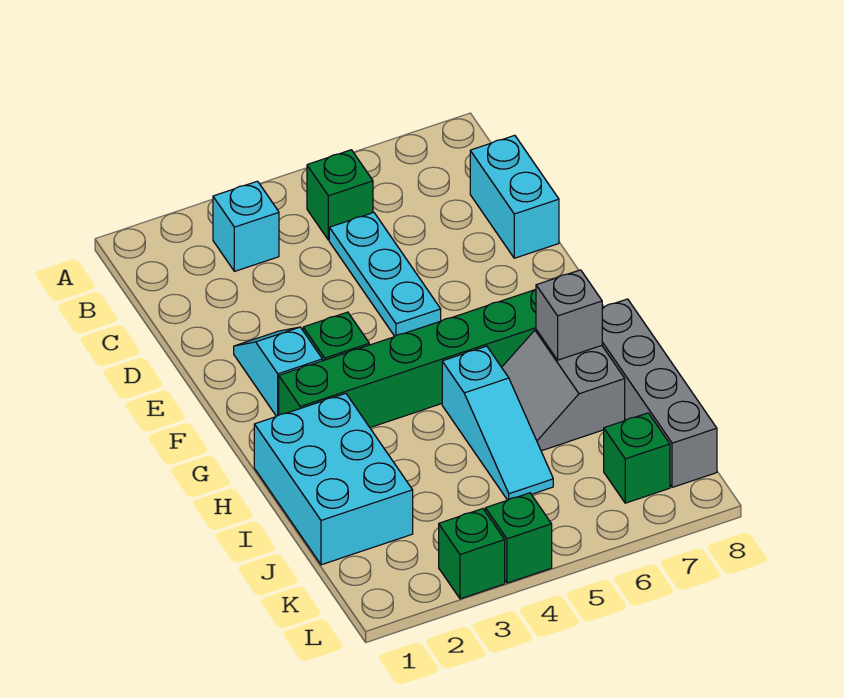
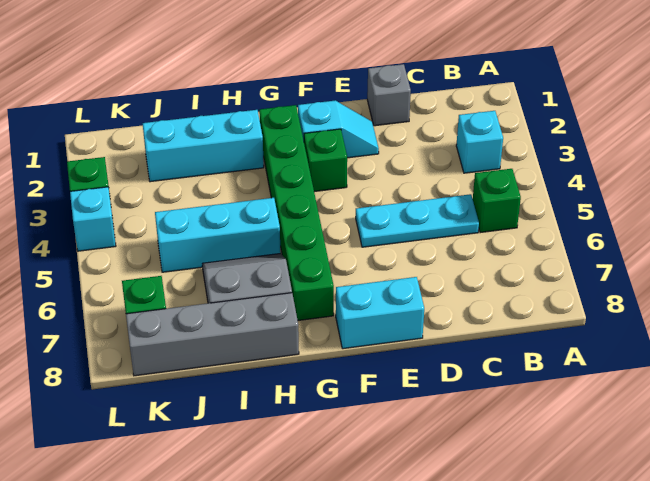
cyan brick C8:D8 level 1 -> cyan brick E8:F8 level 1
cyan brick H1:J2 level 1 -> cyan brick H2:J2 level 1
cyan slope H5:J5 level 1 top H -> cyan brick H5:J5 level 1
grey brick H7 level 2 -> grey brick D1 level 1
green brick L4 level 1 -> cyan brick L4 level 1

